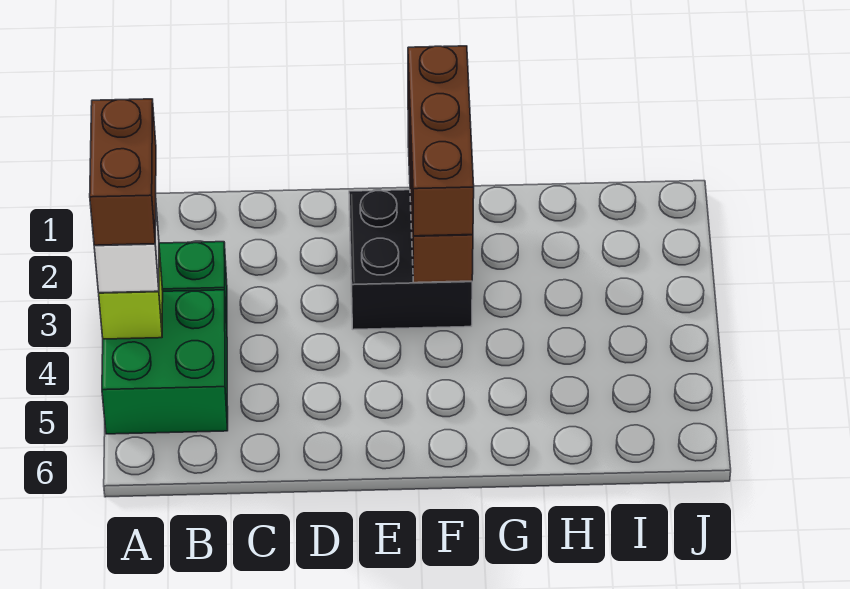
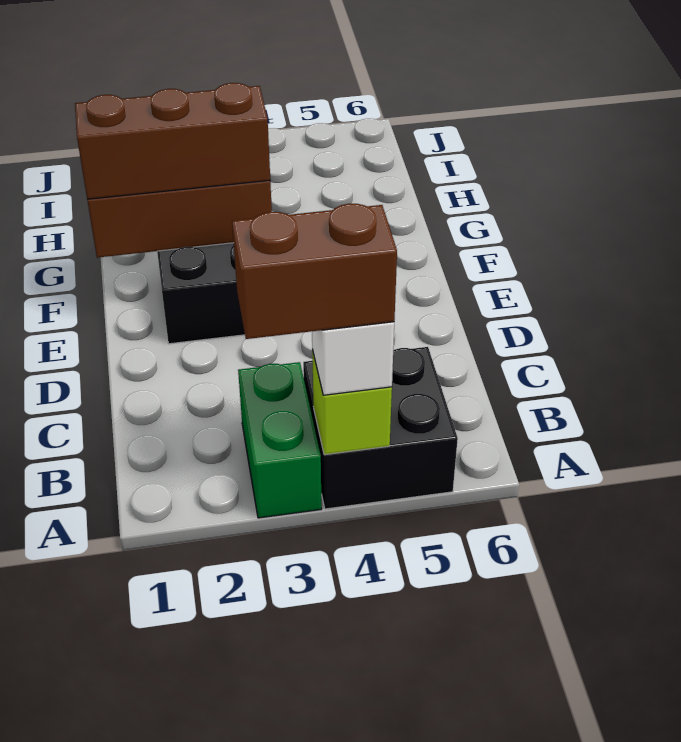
green brick A4:B5 level 1 -> black brick A4:B5 level 1

